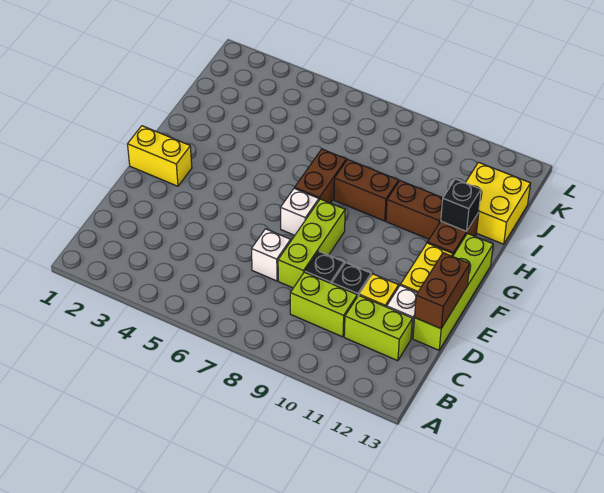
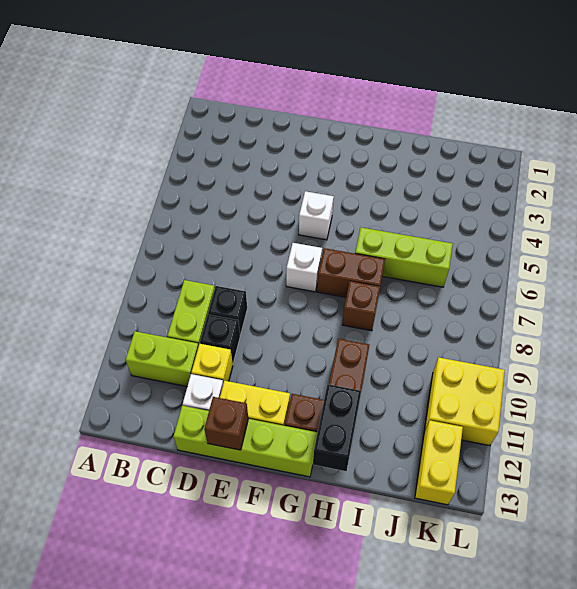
lime brick C11:C12 level 1 -> lime brick B11:C11 level 1
white brick D7 level 1 -> white brick F5 level 1
lime brick D8:F8 level 1 -> lime brick H6:J6 level 1
brown brick D13:E13 level 2 -> brown brick E13 level 2
yellow brick F1:F2 level 1 -> yellow brick K12:K13 level 1
brown brick H8:H9 level 1 -> brown brick H8 level 1
black brick H12 level 2 -> black brick H12:H13 level 2
yellow brick I12:J13 level 1 -> yellow brick K10:L11 level 1

